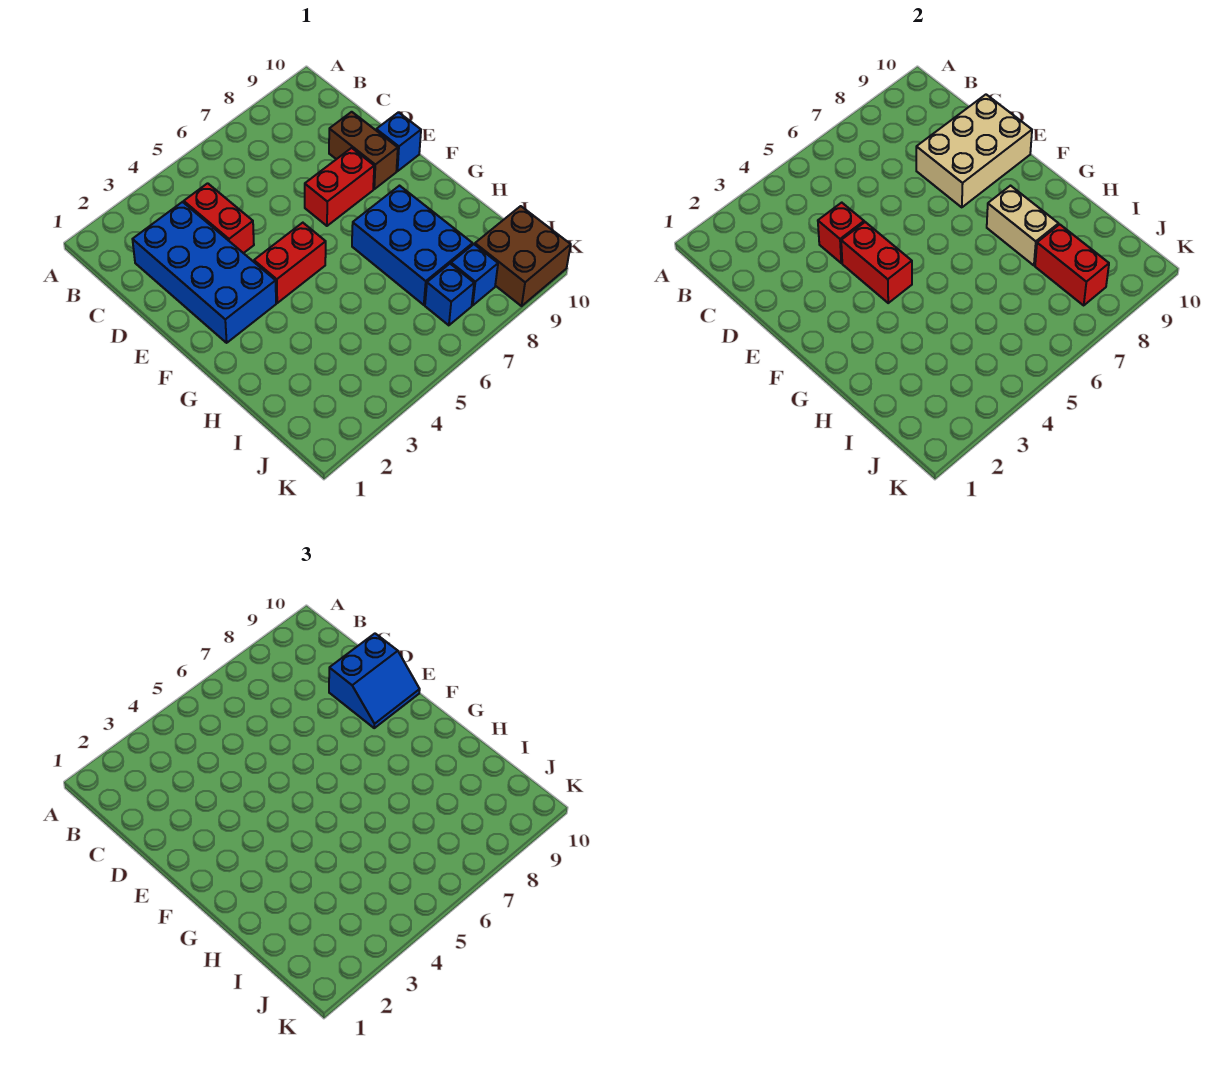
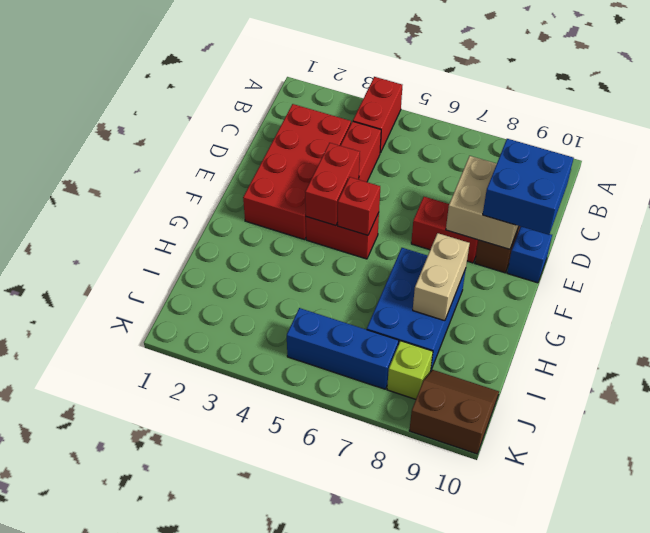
blue brick C2:F3 level 1 -> red brick C2:F3 level 1
red brick D4 level 2 -> red brick F5 level 2
tan brick D8:E10 level 2 -> tan brick D8:E9 level 2
blue slope D9:E10 level 3 top D -> blue brick D9:E10 level 3
red brick I8:J8 level 2 -> red brick A4:B4 level 1
blue brick J7 level 1 -> blue brick J5:J7 level 1
blue brick J8 level 1 -> lime brick J8 level 1
brown brick J9:K10 level 1 -> brown slope J9:K10 level 1 top K

